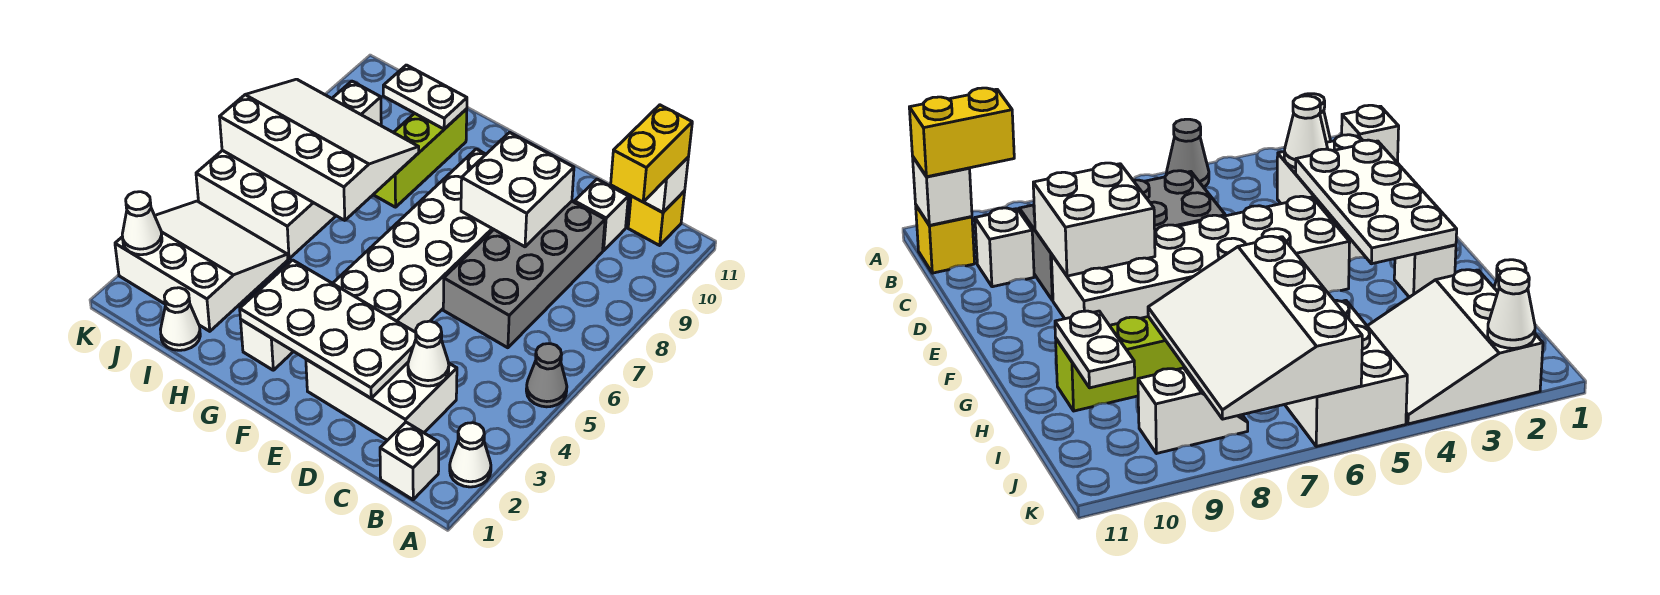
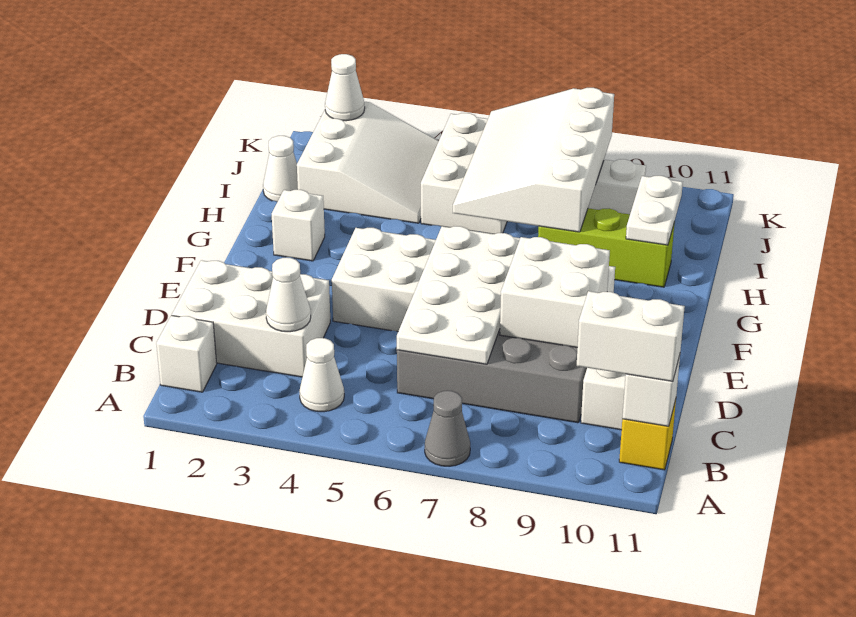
white cone A2 level 1 -> white cone B4 level 1
grey cone A5 level 1 -> grey cone A7 level 1
yellow brick B10:B11 level 3 -> white brick B10:B11 level 3
white brick C2:E3 level 1 -> white brick C1:D3 level 1
white plate D2:G3 level 2 -> white plate C6:F7 level 2
white slope H6:K8 level 2 top 6 -> white slope H6:K8 level 2 top 8

